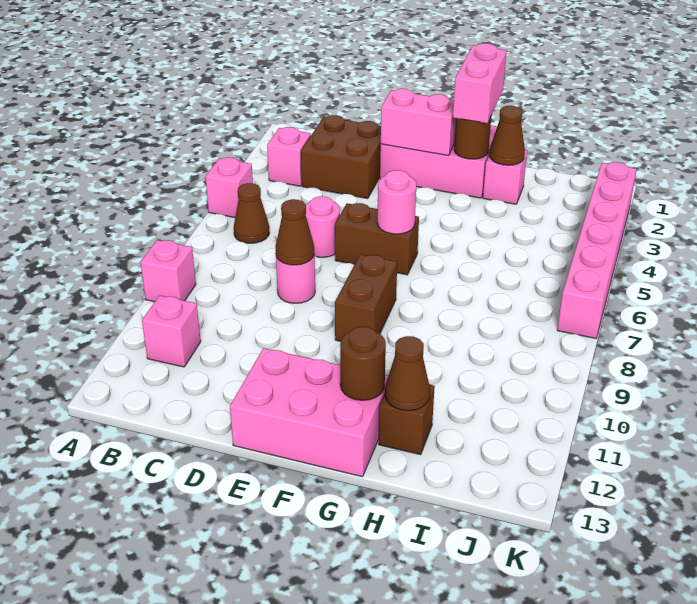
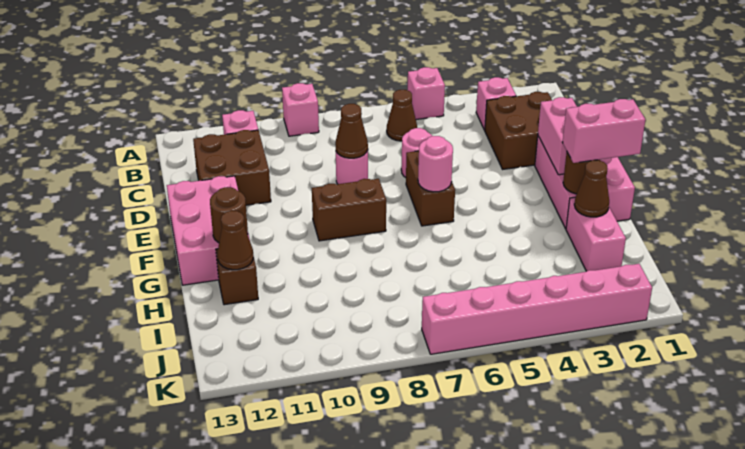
none -> brown brick C11:D12 level 1
pink brick H2 level 1 -> pink brick H2:I2 level 1

